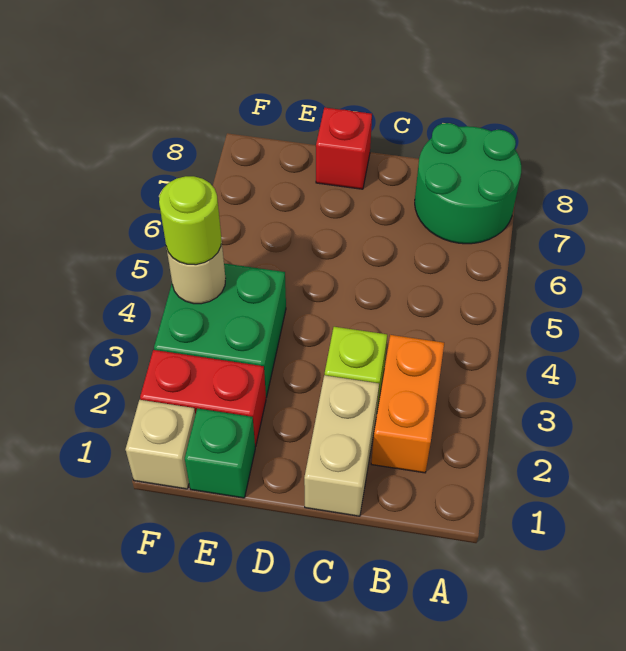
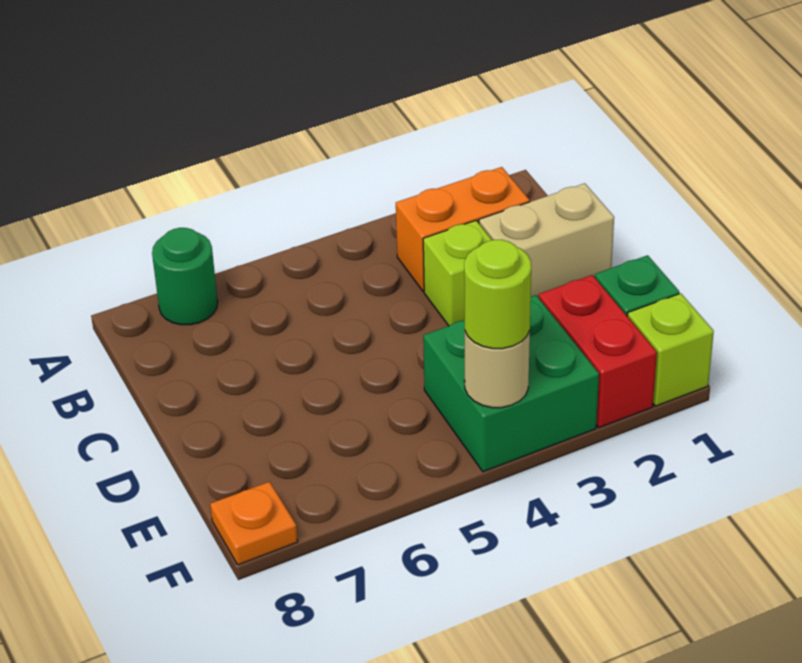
green round brick A7:B8 level 1 -> green round brick A7 level 1
red brick D8 level 1 -> none
tan brick F1 level 1 -> lime brick F1 level 1
none -> orange plate F8 level 1

